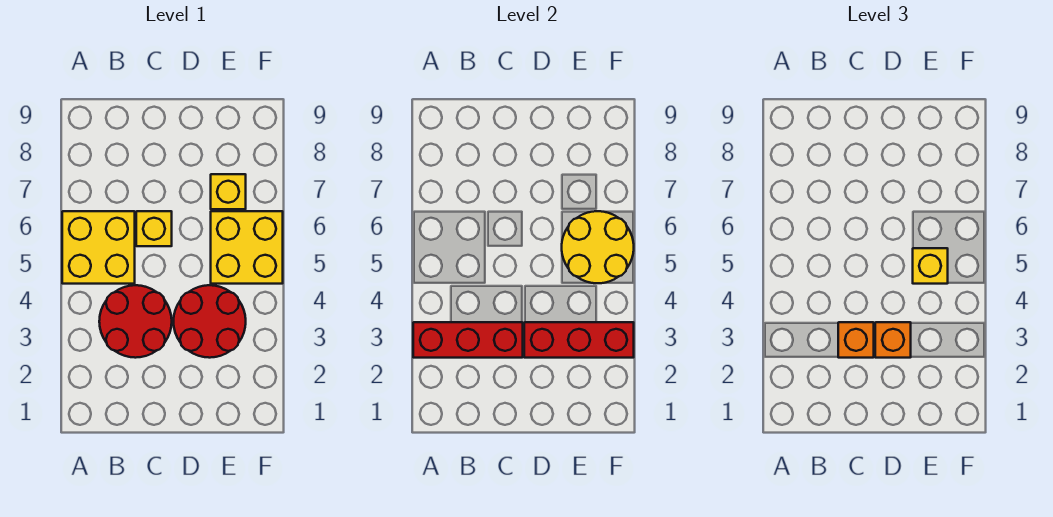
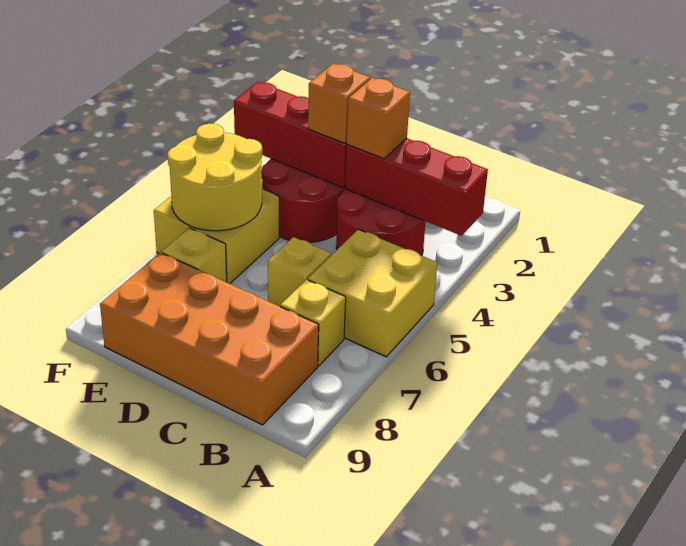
none -> orange brick B8:E9 level 1
yellow brick E5 level 3 -> yellow brick B7 level 1

